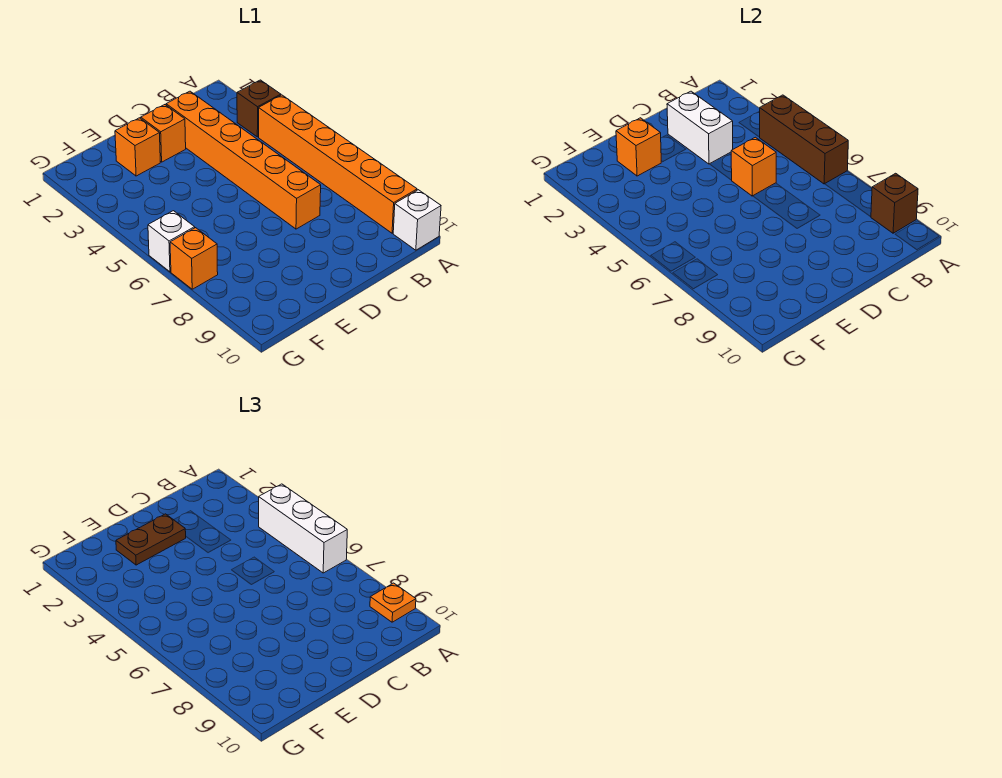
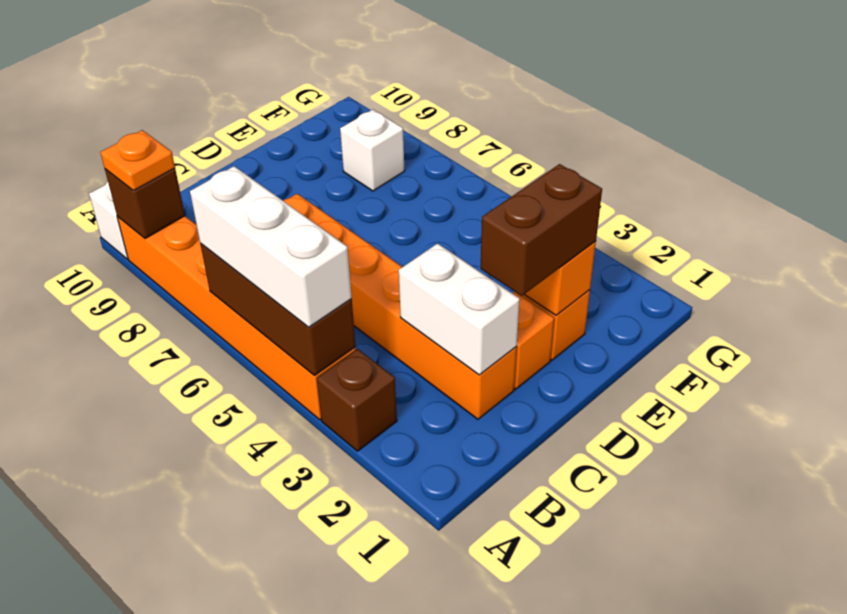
orange brick C5 level 2 -> none
brown plate D2:E2 level 3 -> brown brick D2:E2 level 3
white brick G6 level 1 -> white brick F8 level 1
orange brick G7 level 1 -> none

